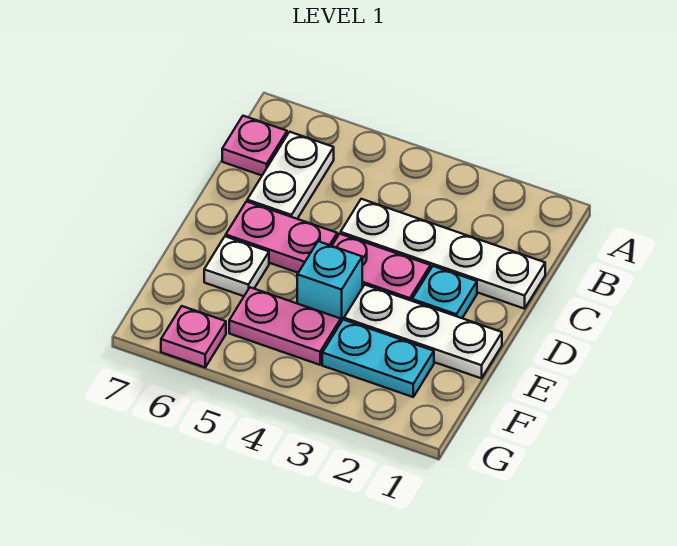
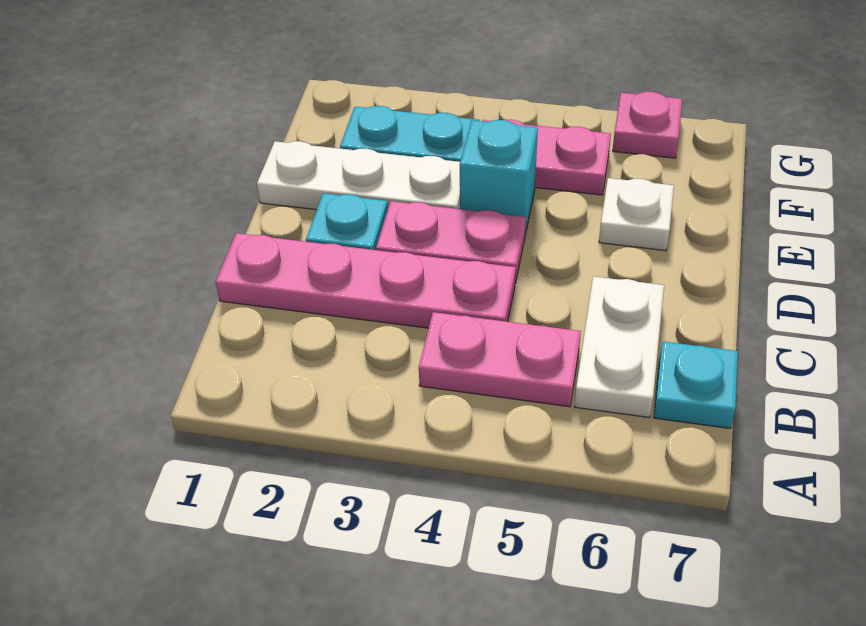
pink plate B7 level 1 -> cyan plate B7 level 1
white plate C1:C4 level 1 -> pink plate C1:C4 level 1
pink plate D5:D6 level 1 -> pink plate B4:B5 level 1

